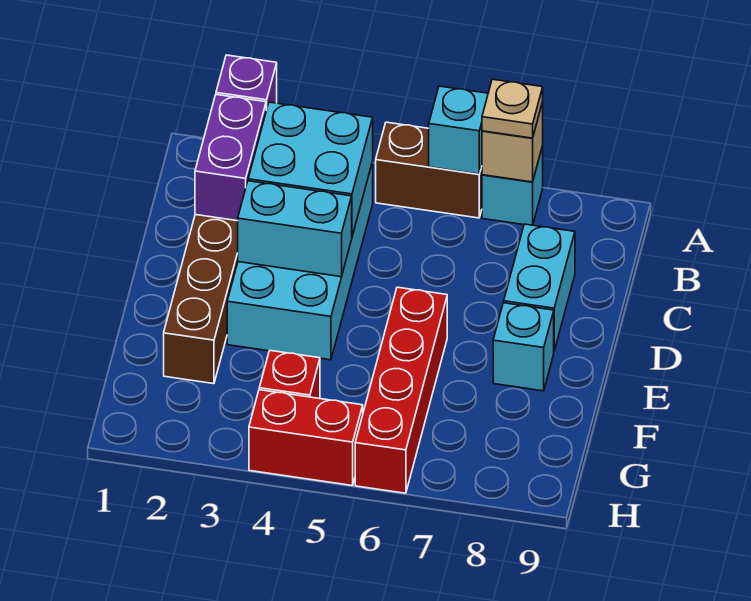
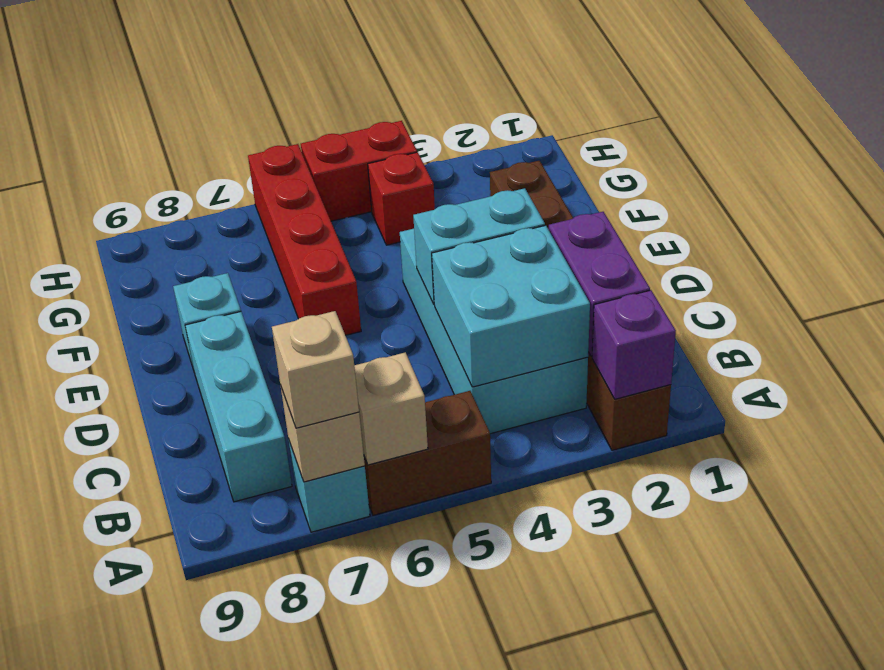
cyan brick A6 level 2 -> tan brick A6 level 2
tan plate A7 level 3 -> tan brick A7 level 3
cyan brick C8:D8 level 1 -> cyan brick B8:D8 level 1

